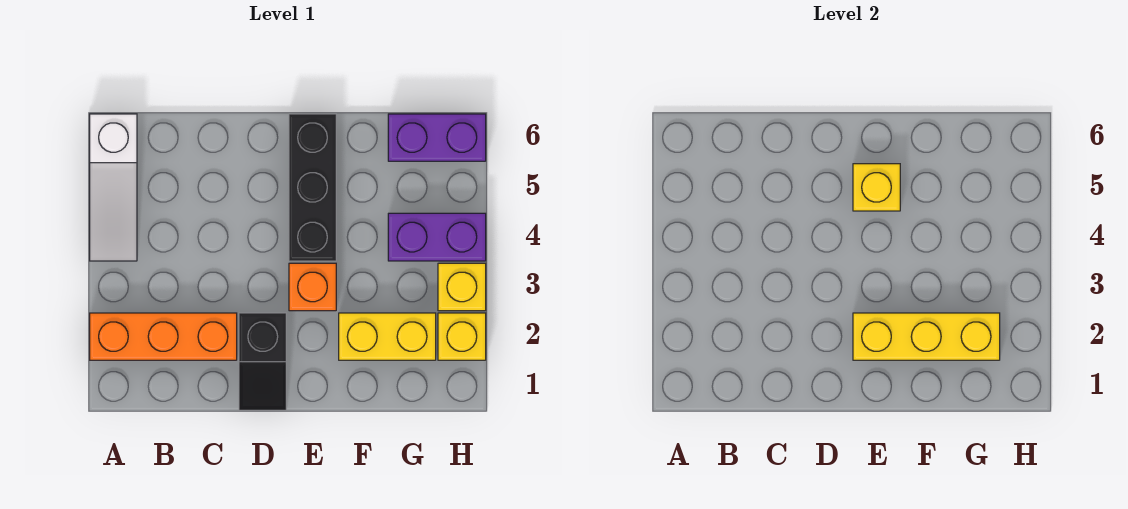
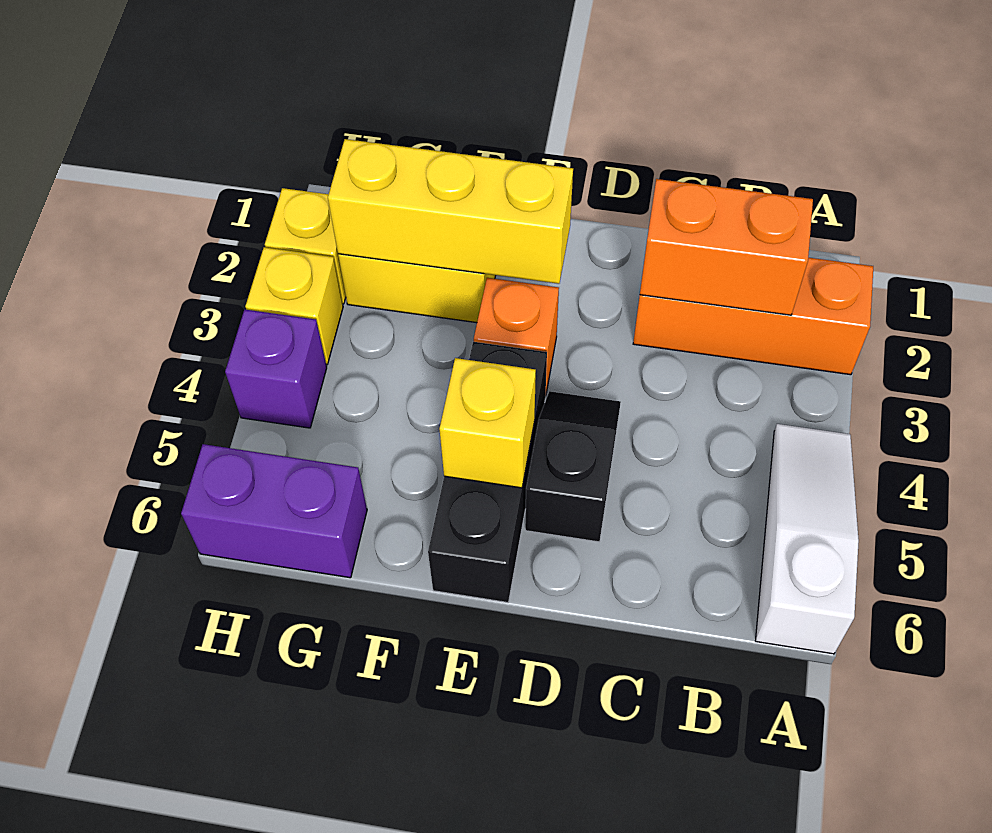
none -> orange brick B2:C2 level 2
black slope D1:D2 level 1 top 2 -> black slope D4:D5 level 1 top 5
purple brick G4:H4 level 1 -> purple brick H4 level 1

